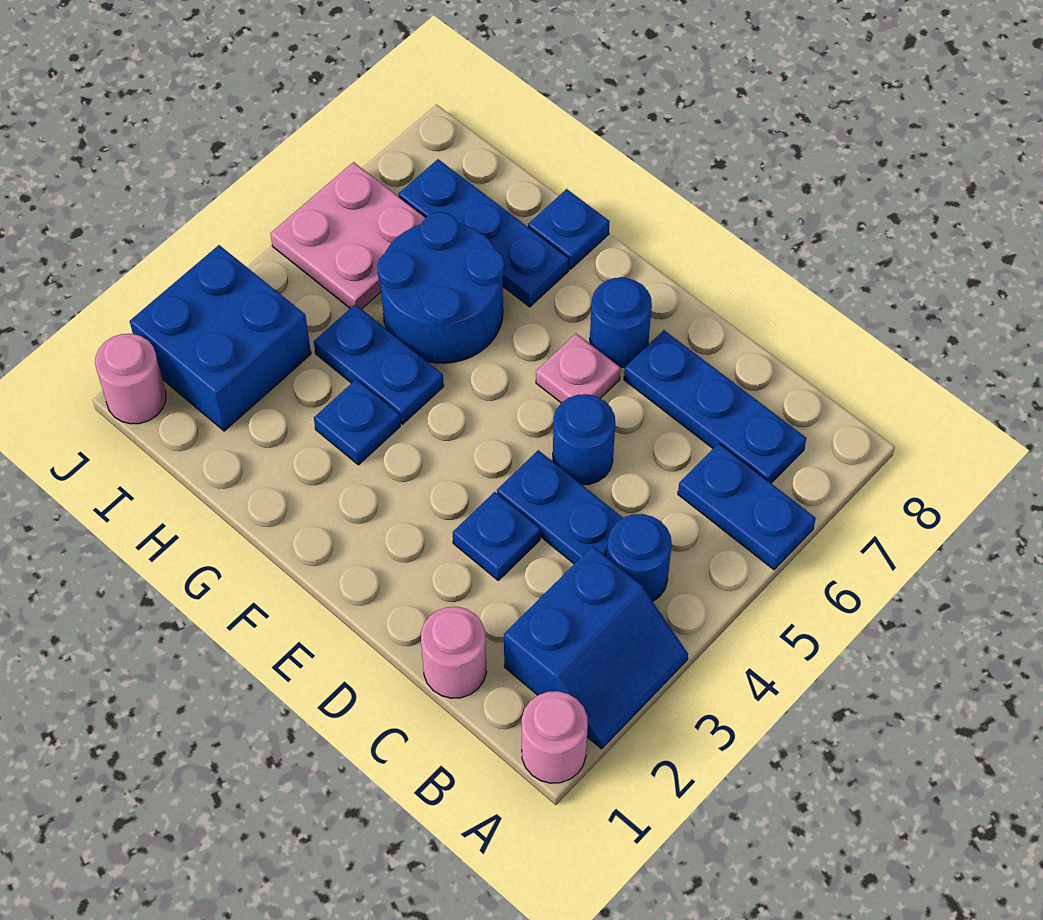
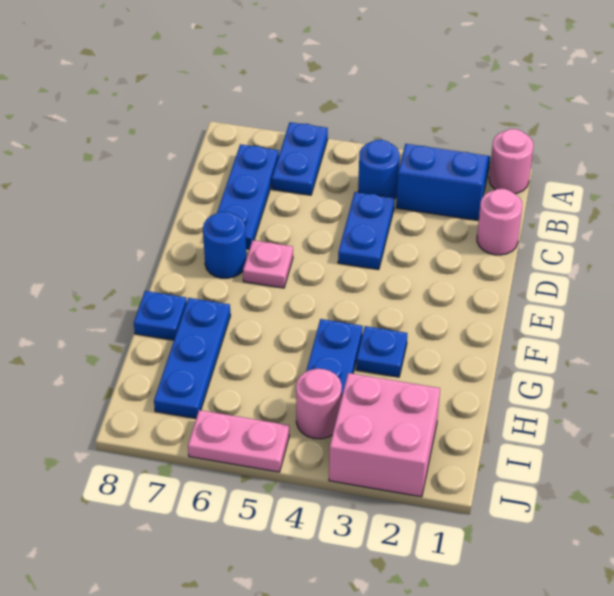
blue plate D3 level 1 -> none
blue round brick D5 level 1 -> none
blue round brick G5:H6 level 1 -> none
blue brick I2:J3 level 1 -> pink brick I2:J3 level 1
pink plate I5:J6 level 1 -> pink plate J5:J6 level 1
pink round brick J1 level 1 -> pink round brick I4 level 1

